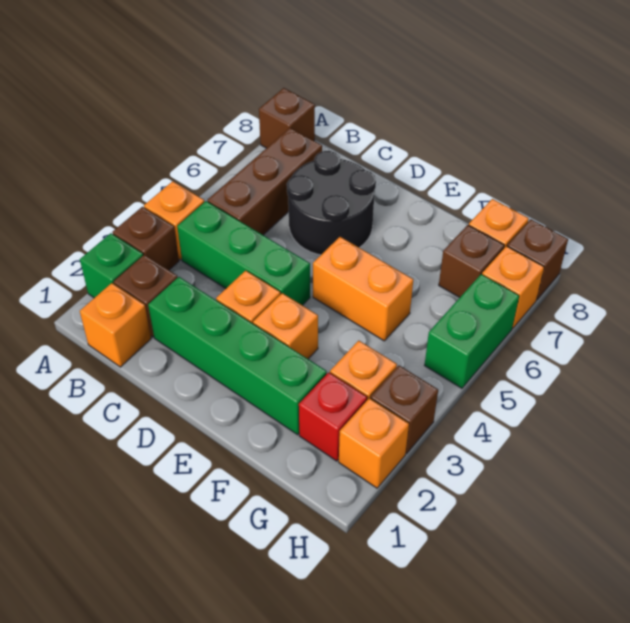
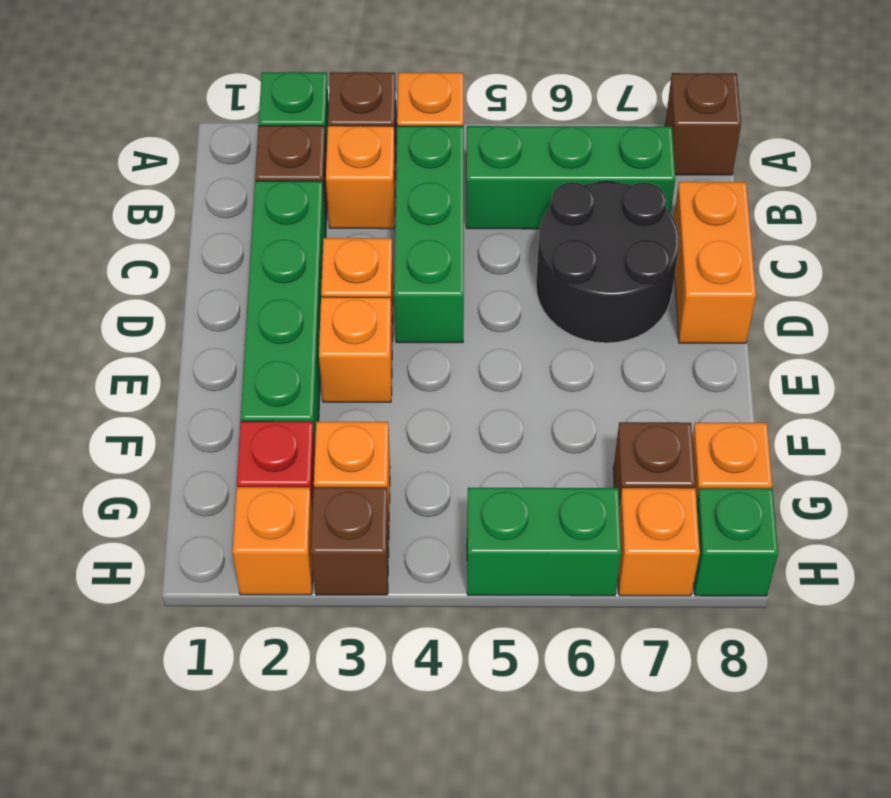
orange brick B1 level 1 -> orange brick B3 level 1
brown brick B5:B7 level 1 -> green brick B5:B7 level 1
orange brick E5:F5 level 1 -> orange brick C8:D8 level 1
brown brick H8 level 1 -> green brick H8 level 1

